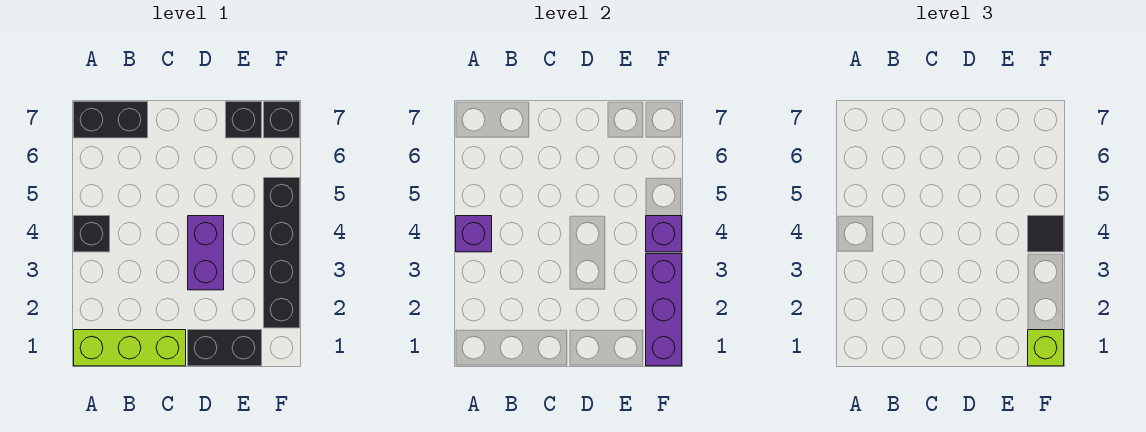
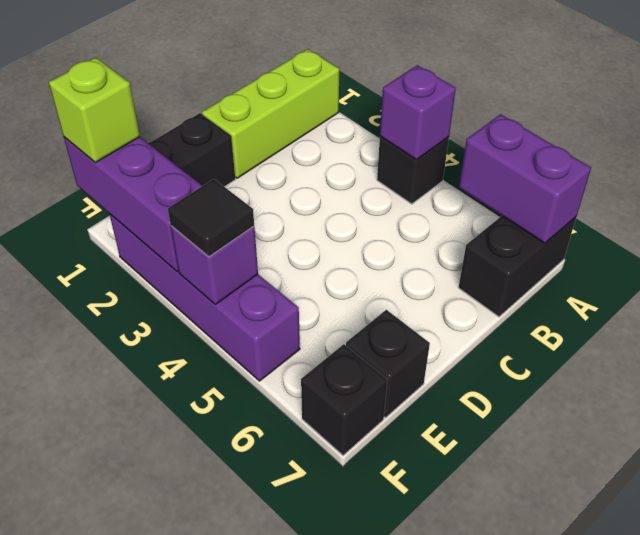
purple brick D3:D4 level 1 -> purple brick A6:A7 level 2
black brick F2:F5 level 1 -> purple brick F2:F5 level 1

